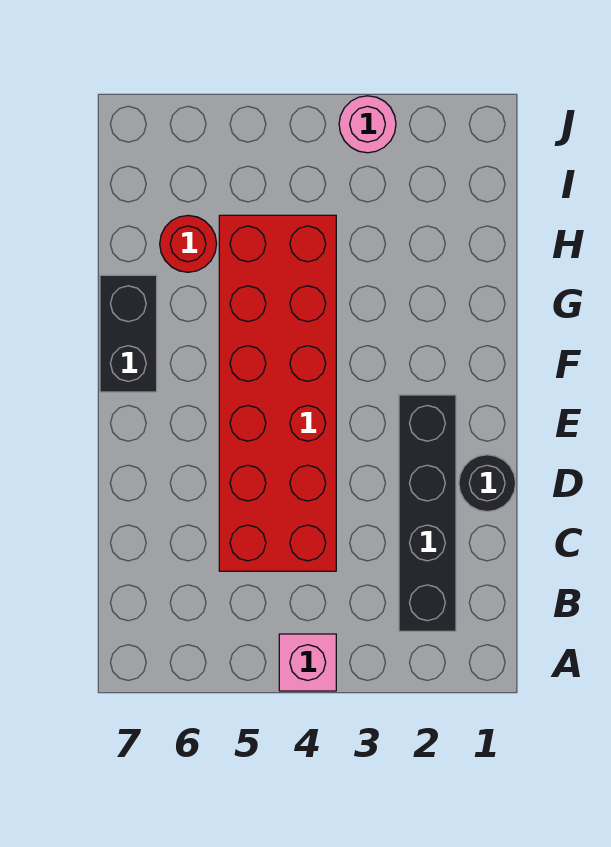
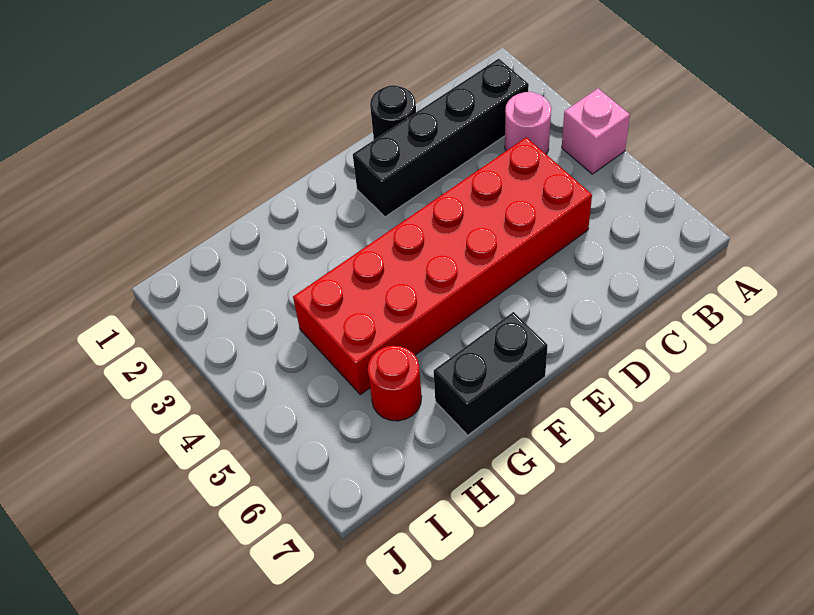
pink round brick J3 level 1 -> pink round brick B3 level 1

